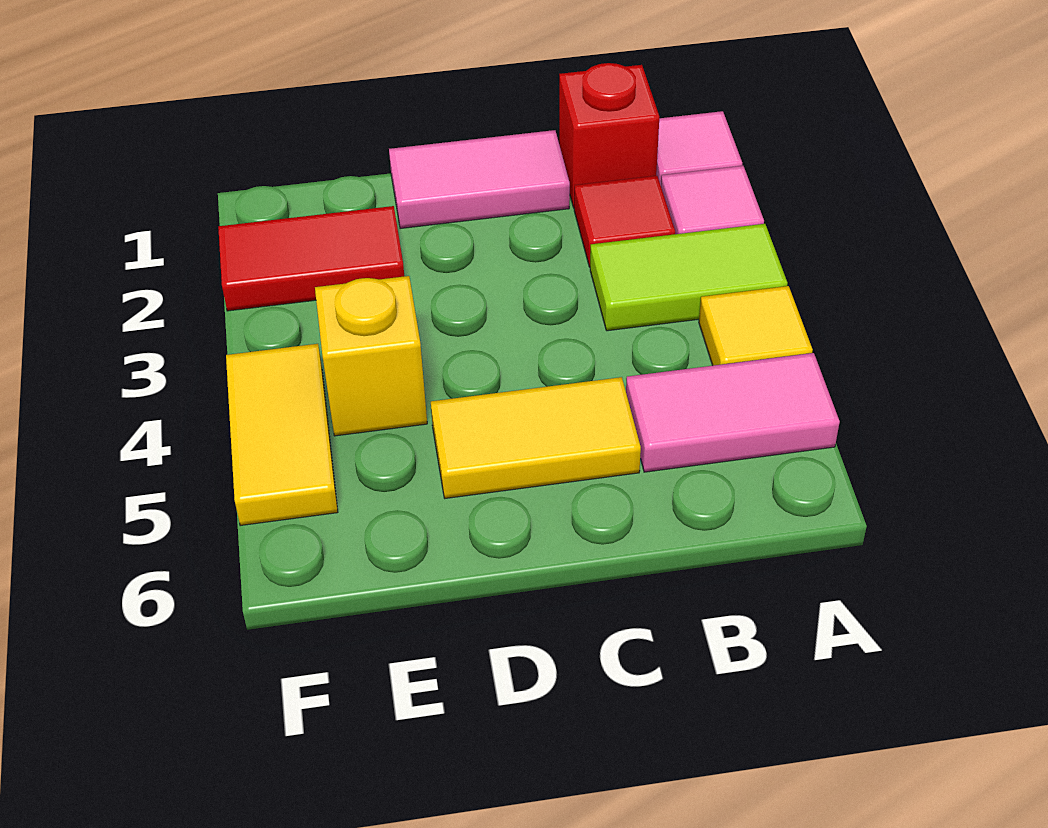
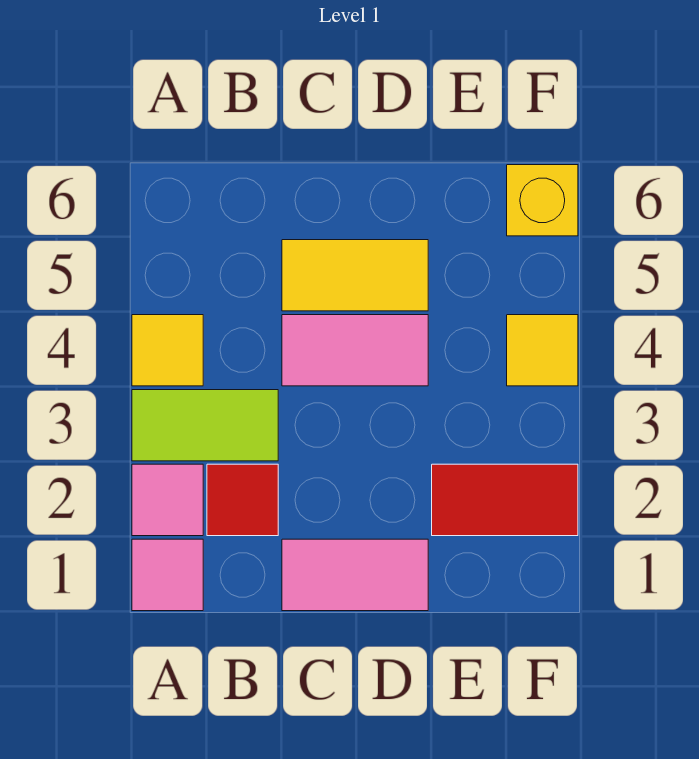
pink tile A5:B5 level 1 -> pink tile C4:D4 level 1
red brick B1 level 1 -> none
yellow brick E4 level 1 -> yellow brick F6 level 1
yellow tile F4:F5 level 1 -> yellow tile F4 level 1

